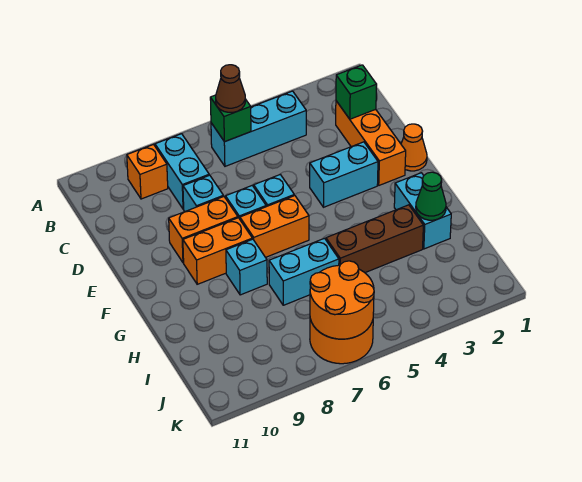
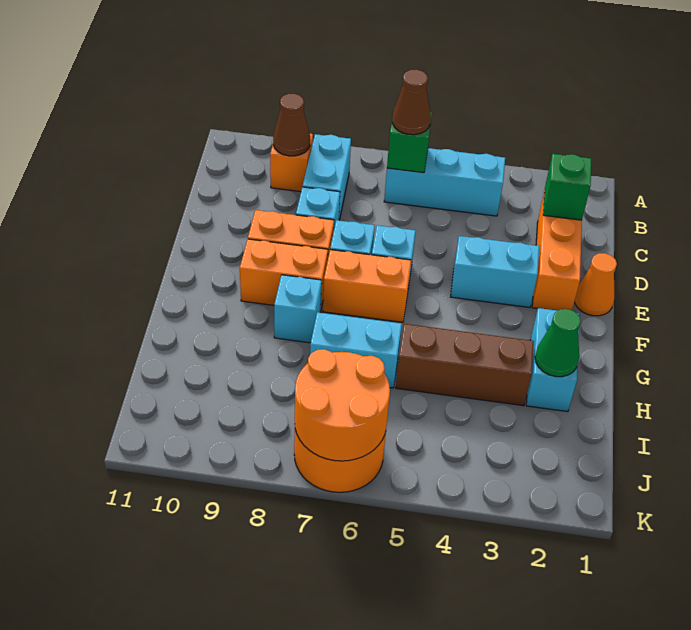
none -> brown cone B9 level 2

